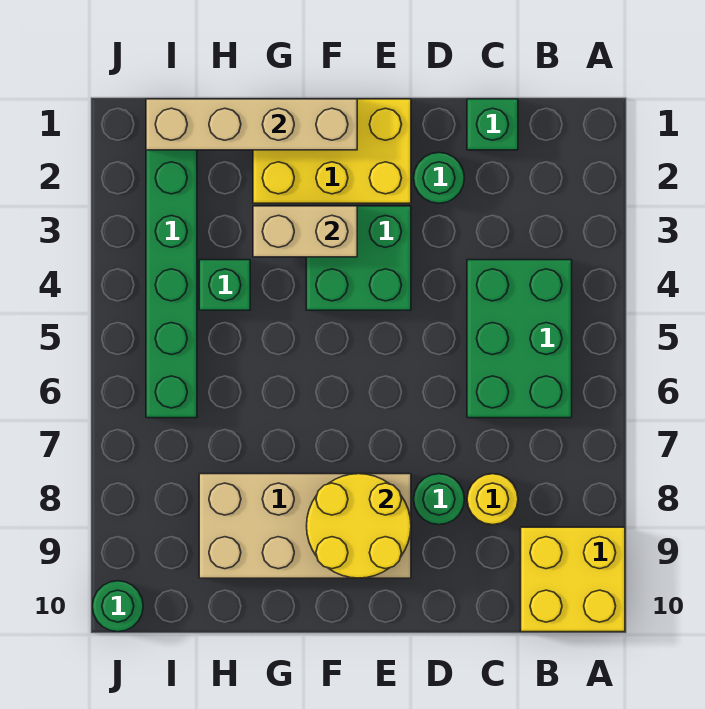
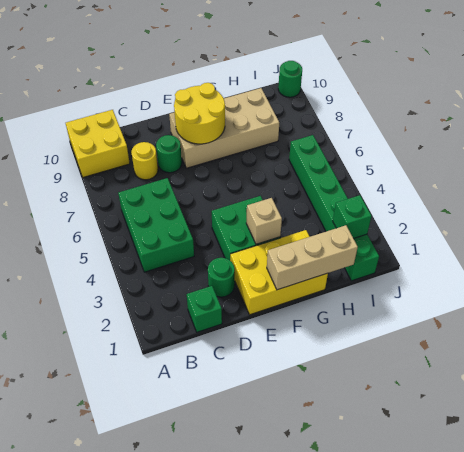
tan brick F1:I1 level 2 -> tan brick F1:H1 level 2
tan brick F3:G3 level 2 -> tan brick F3 level 2
green brick H4 level 1 -> green brick I2 level 2

